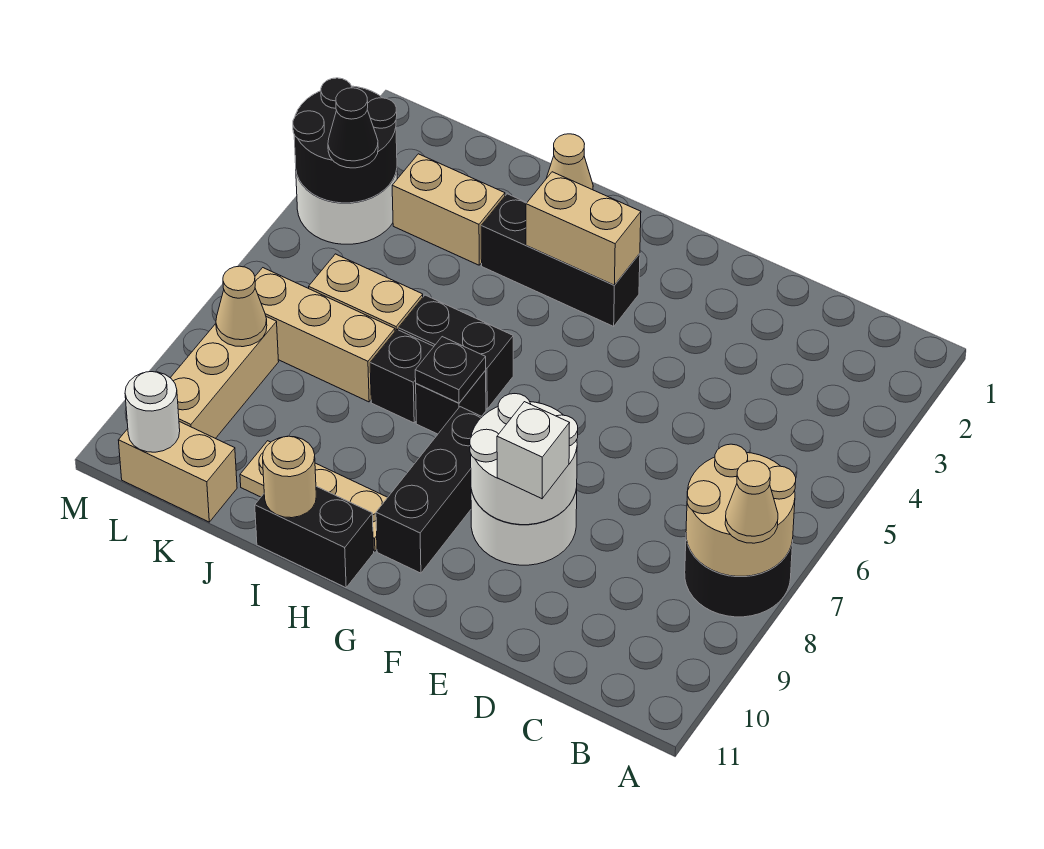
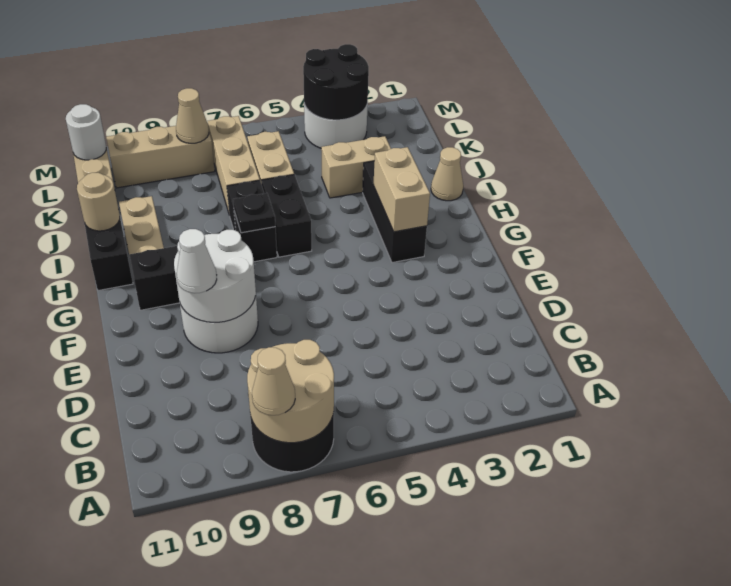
white brick E9 level 3 -> white cone E9 level 3
tan brick J3:K3 level 1 -> tan brick J3:J4 level 1
black cone L4 level 3 -> none

